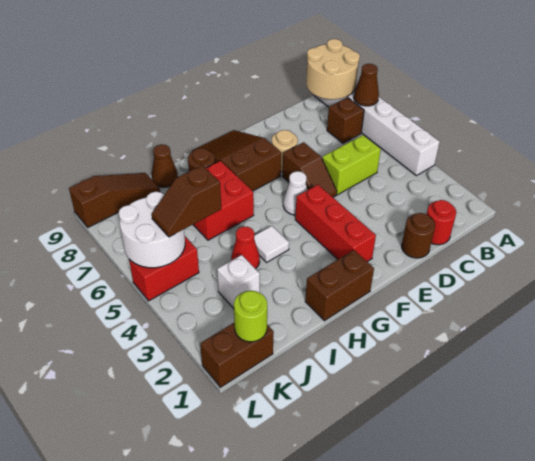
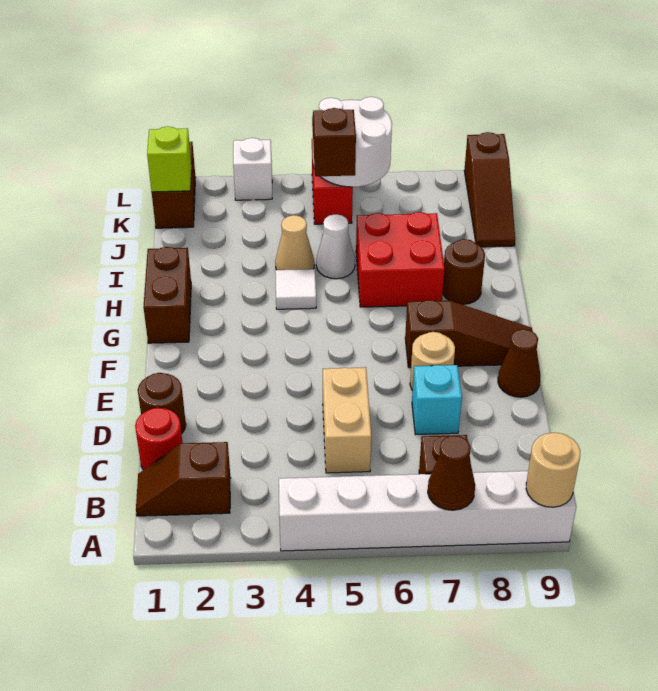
tan round brick A8:B9 level 2 -> tan round brick A9 level 2
lime brick C5:D5 level 1 -> tan brick C5:D5 level 1
none -> cyan brick D7 level 1
brown slope E5:E6 level 1 top 6 -> brown slope B1:B2 level 1 top 2
red brick F2:F4 level 1 -> none
white cone F5 level 1 -> white cone I5 level 1
brown slope F7:G9 level 1 top 7 -> brown slope F7:F9 level 1 top 7
red cone I4 level 1 -> tan cone I4 level 1
brown cone I9 level 1 -> brown cone E9 level 1
white brick J3 level 1 -> white brick L3 level 1
lime round brick K1 level 2 -> lime brick K1 level 2

